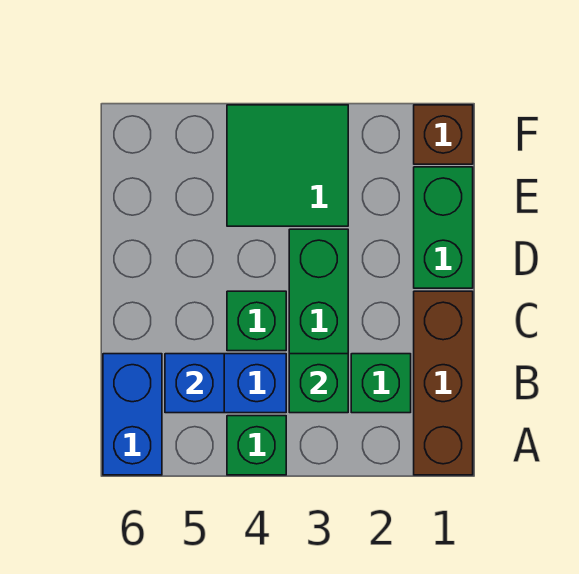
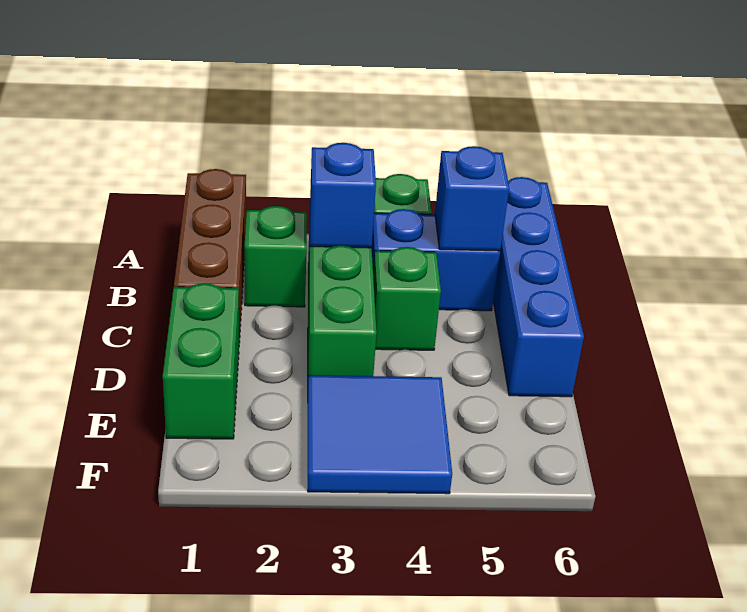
blue brick A6:B6 level 1 -> blue brick A6:D6 level 1
green brick B3 level 2 -> blue brick B3 level 2
green tile E3:F4 level 1 -> blue tile E3:F4 level 1
brown brick F1 level 1 -> none

